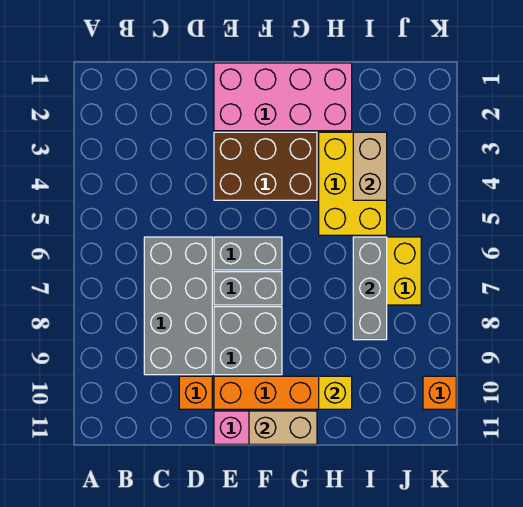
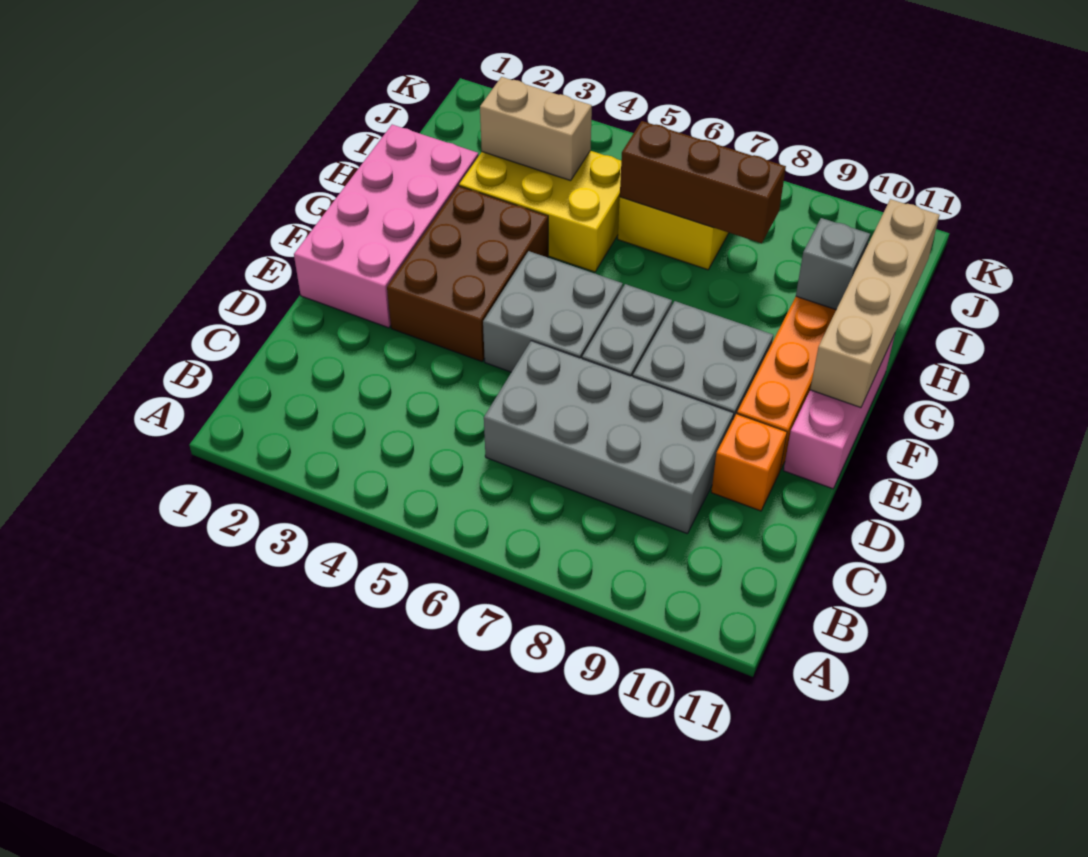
grey brick E6:F6 level 1 -> grey brick E5:F6 level 1
tan brick F11:G11 level 2 -> tan brick F11:I11 level 2
yellow brick H10 level 2 -> grey brick H10 level 2
grey brick I6:I8 level 2 -> brown brick I6:I8 level 2
orange brick K10 level 1 -> none

